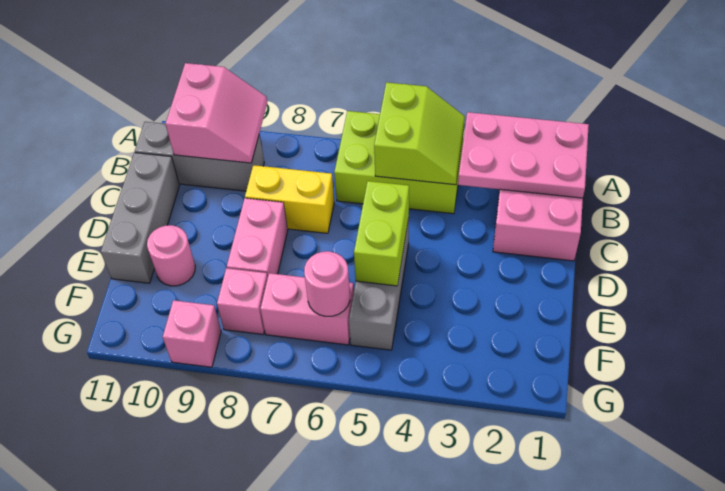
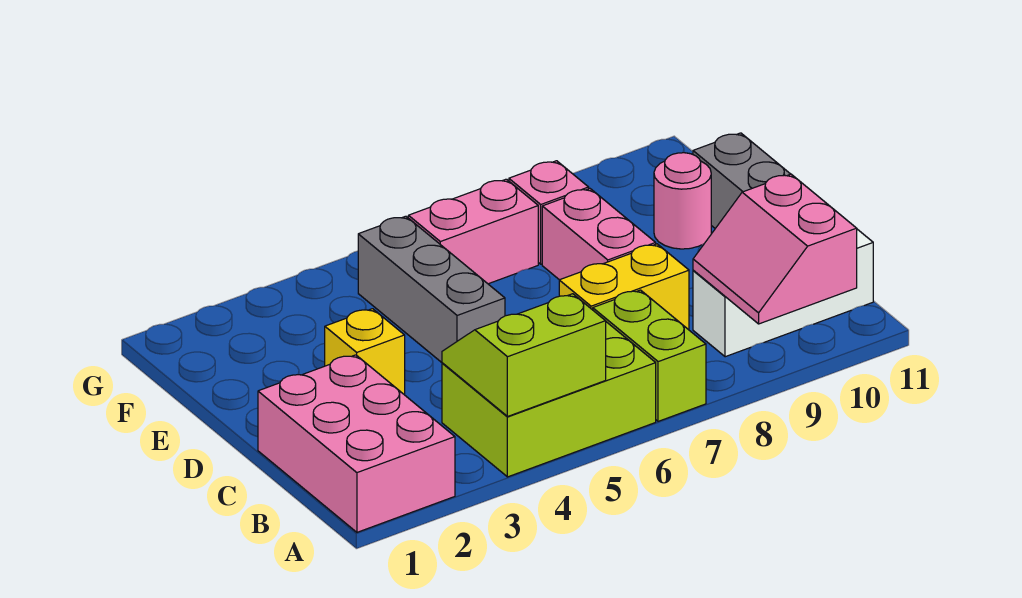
pink plate A1:B3 level 2 -> none
lime slope A4:B5 level 2 top 5 -> lime slope A4:B5 level 2 top A
grey brick B9:B11 level 1 -> white brick B9:B11 level 1
none -> yellow brick D3 level 1
lime brick D5:E5 level 2 -> lime brick A7:B7 level 1
pink round brick F6 level 2 -> none
pink brick G9 level 1 -> none

